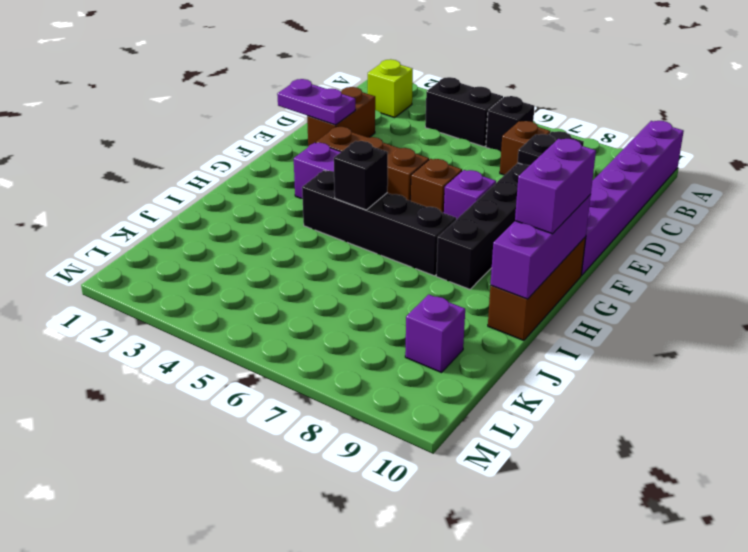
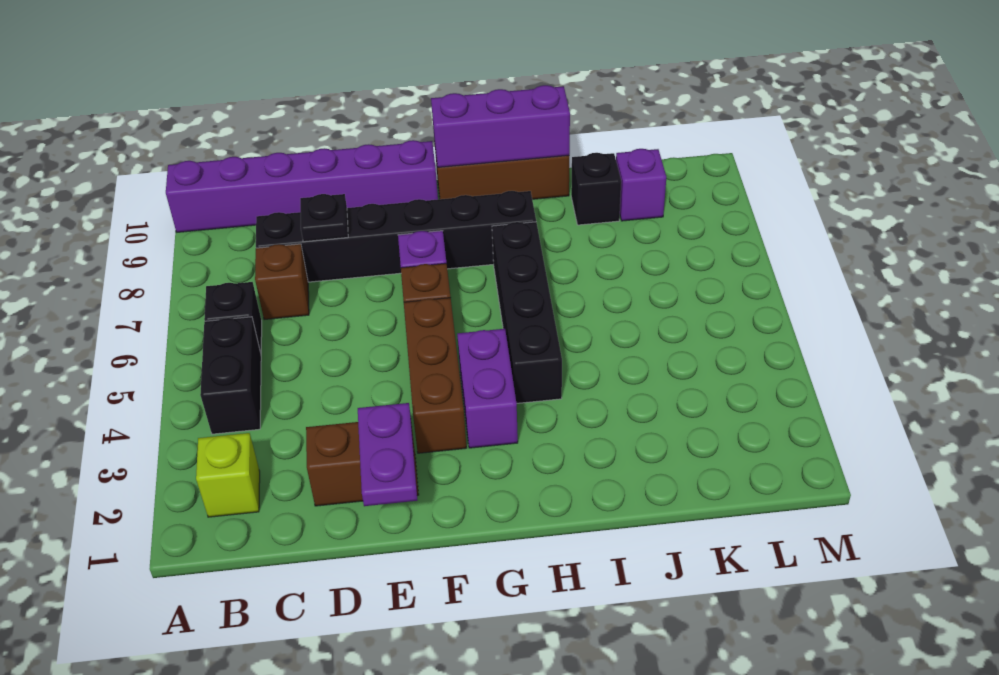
purple brick G10:H10 level 3 -> none
black brick H5 level 2 -> black brick J9 level 1

